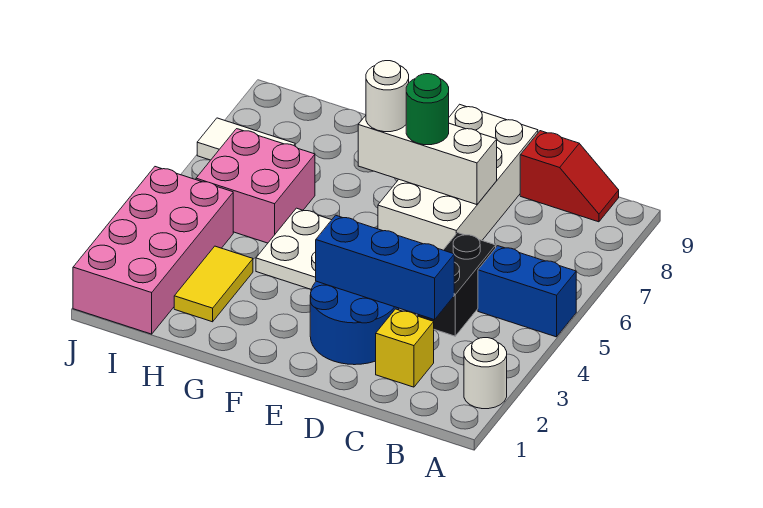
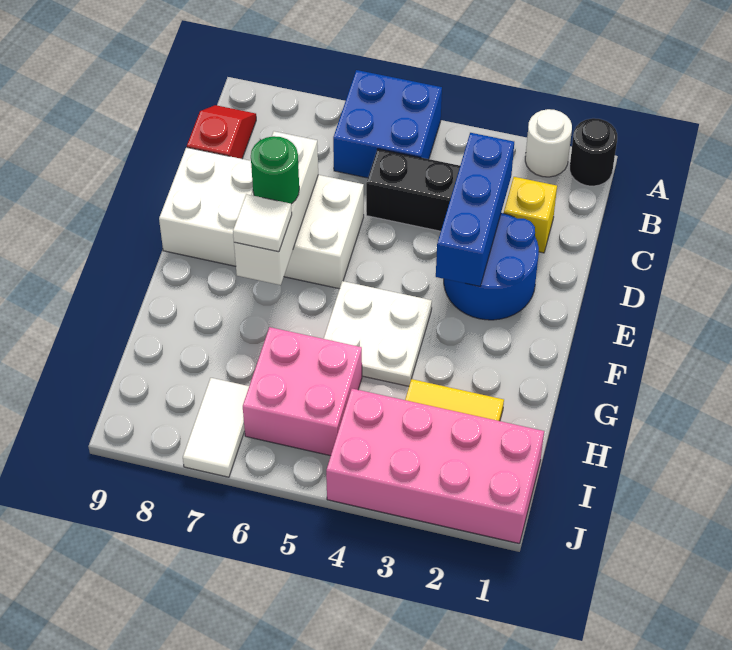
none -> black round brick A1 level 1
blue brick A5:B5 level 1 -> blue brick A5:B6 level 1
white round brick F7 level 3 -> white tile F7 level 3

